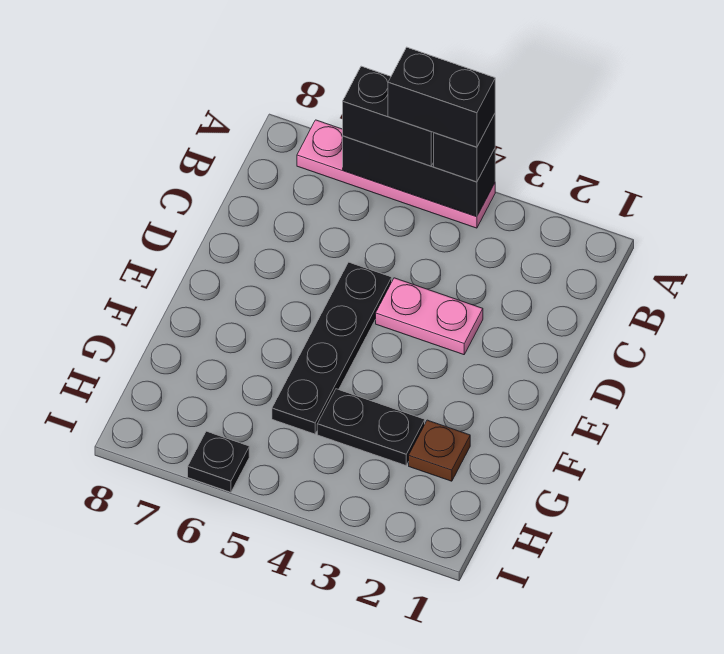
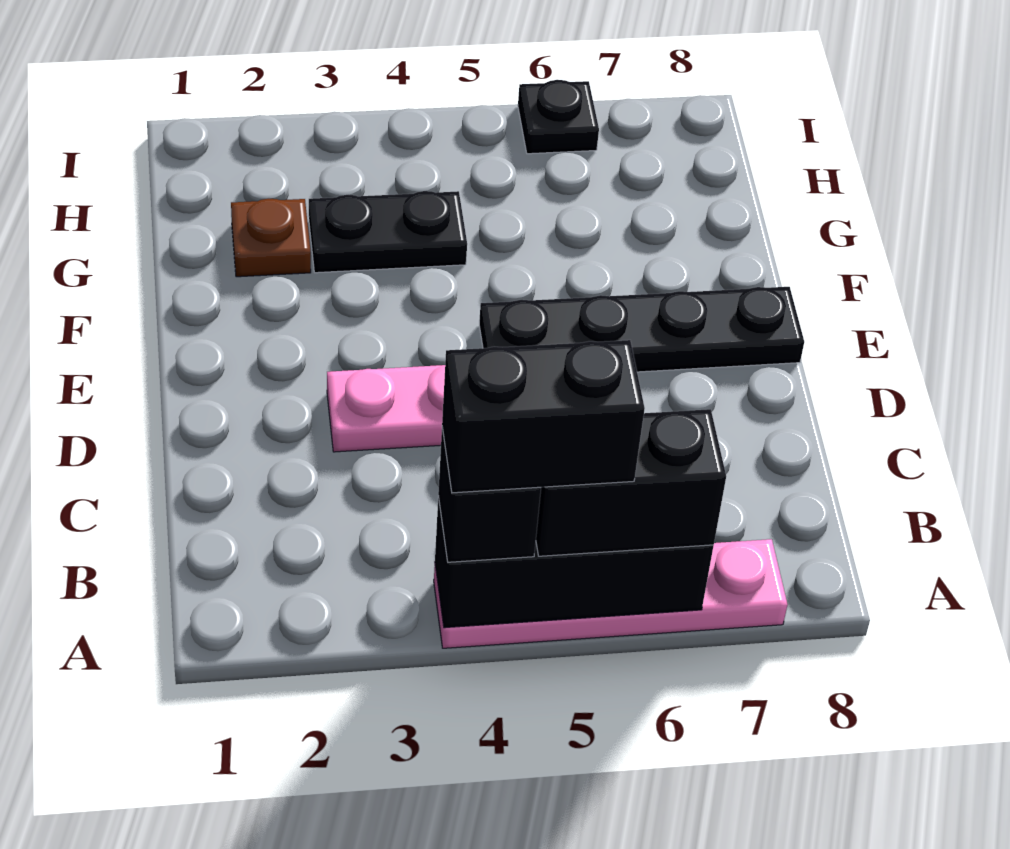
black plate D5:G5 level 1 -> black plate E5:E8 level 1

